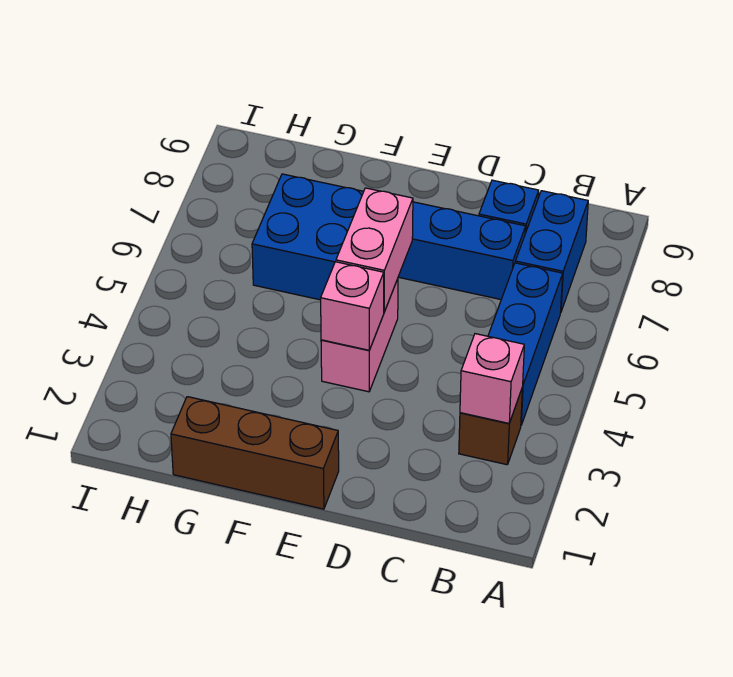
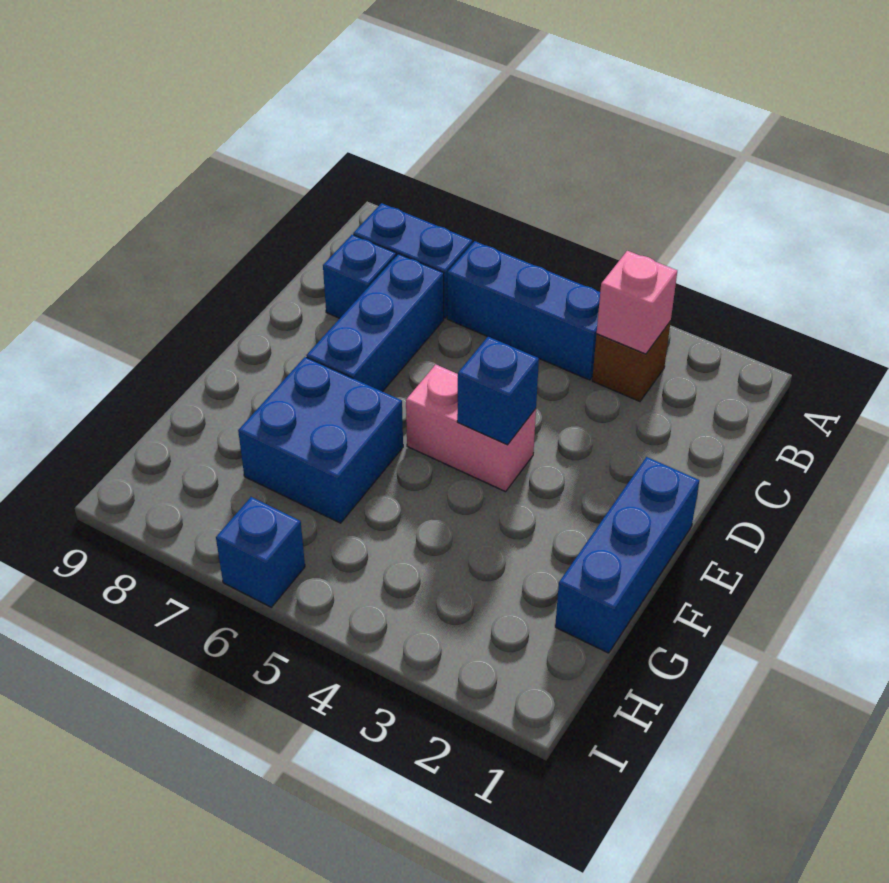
brown brick E1:G1 level 1 -> blue brick E1:G1 level 1
pink brick E4 level 2 -> blue brick E4 level 2
pink brick E5:E6 level 2 -> none
none -> blue brick I6 level 1

